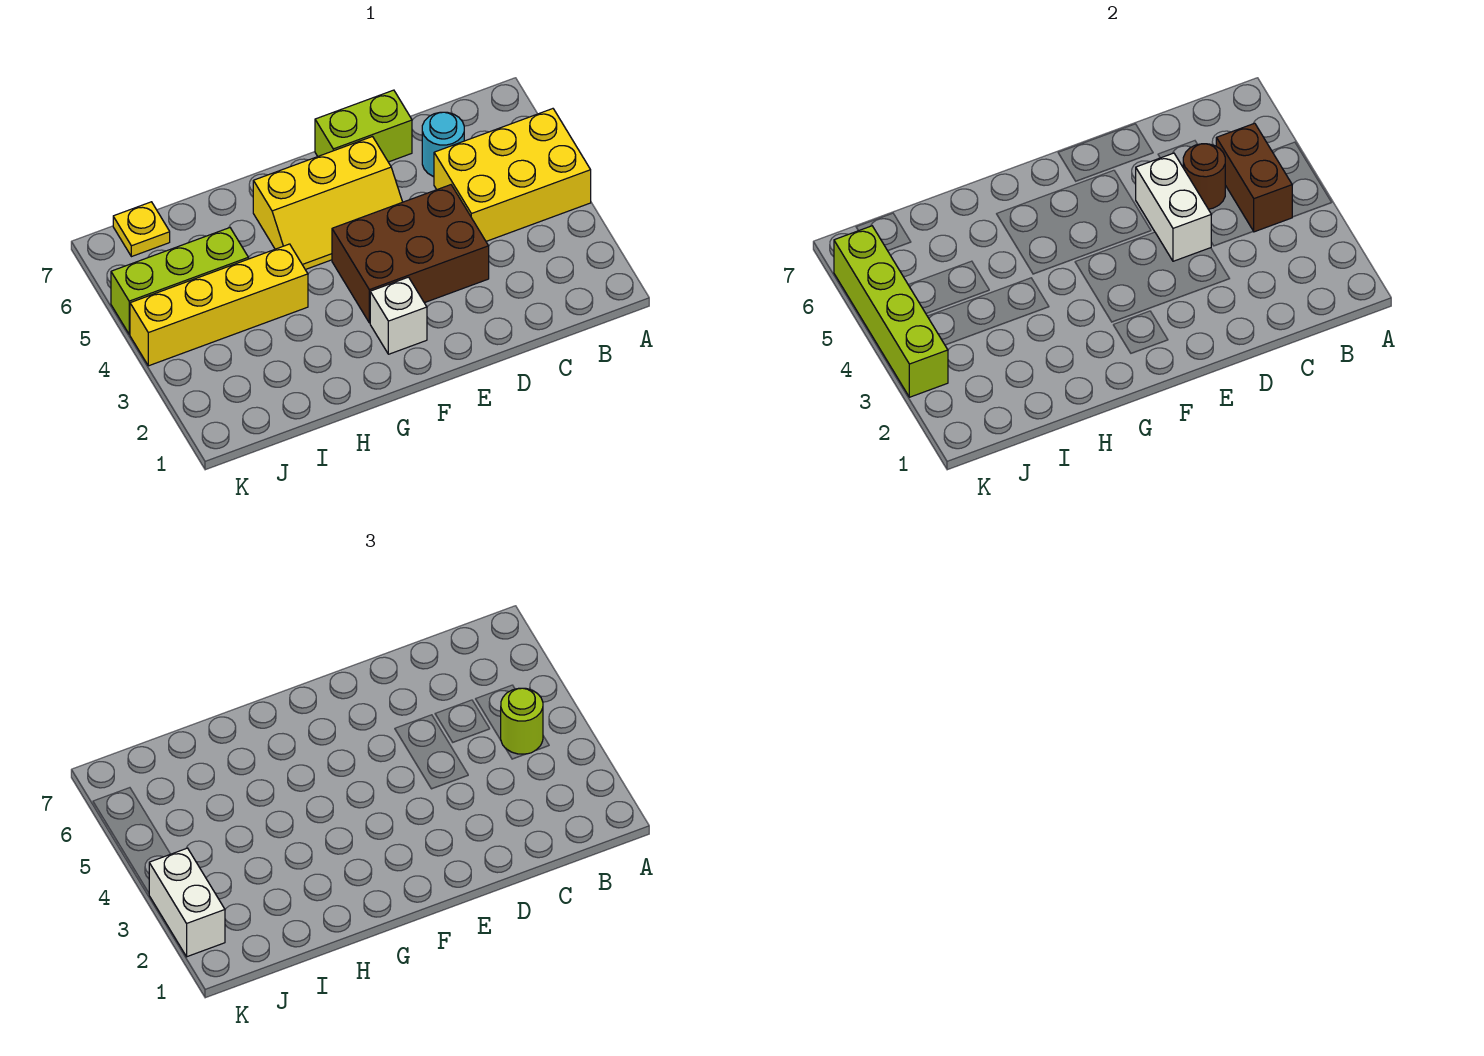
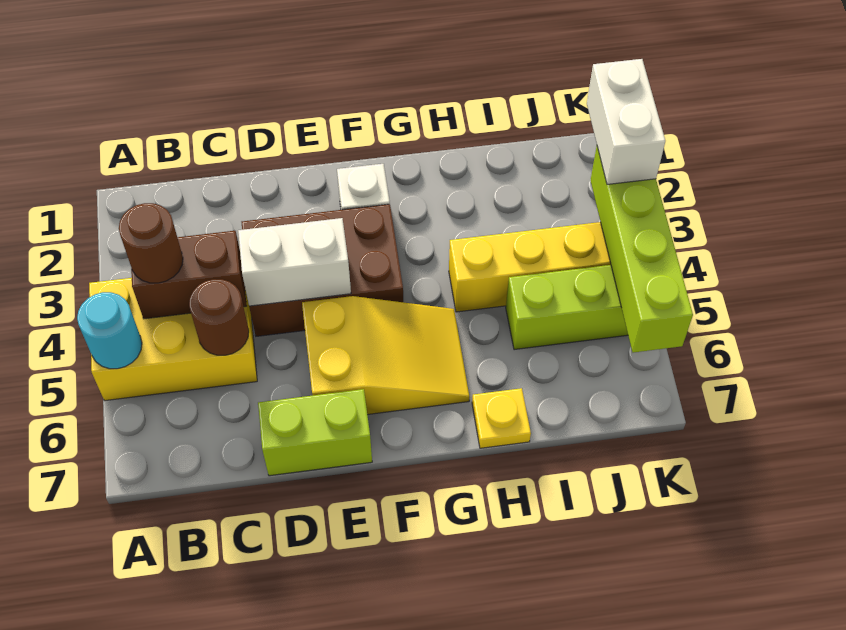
brown brick B4:B5 level 2 -> brown brick B4:C4 level 2
lime round brick B4 level 3 -> brown round brick B4 level 3
cyan round brick C6 level 1 -> cyan round brick A5 level 2
white brick D4:D5 level 2 -> white brick D4:E4 level 2
yellow slope E5:G6 level 1 top 6 -> yellow slope E5:G6 level 1 top E
yellow plate J7 level 1 -> yellow plate H7 level 1

